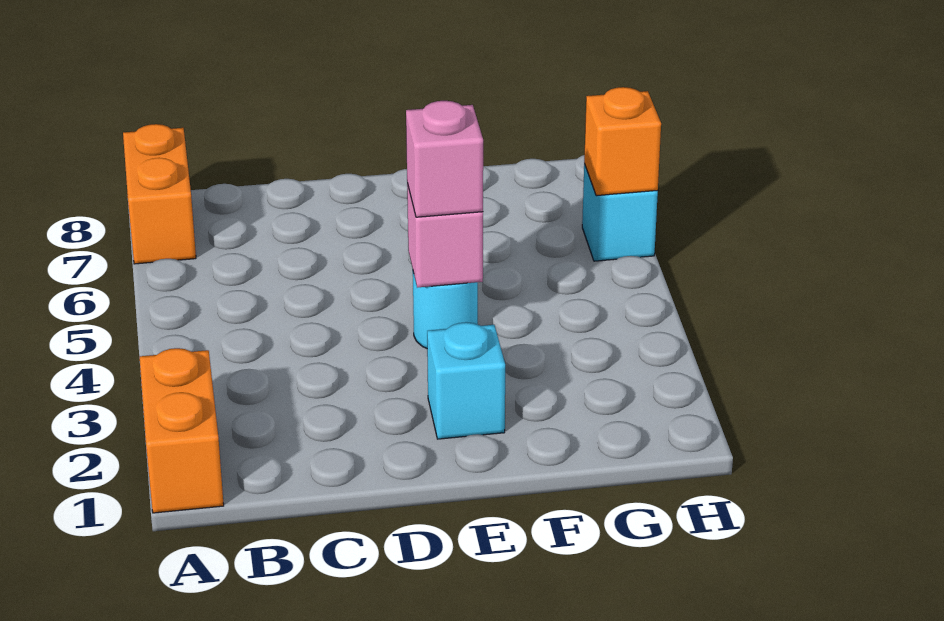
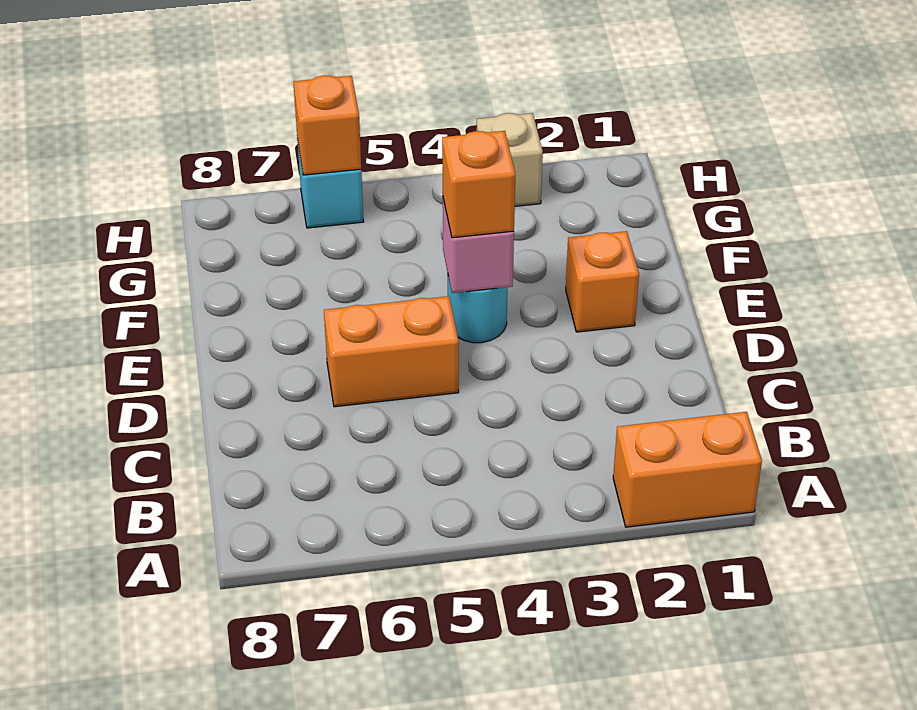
orange brick A7:A8 level 1 -> orange brick D5:D6 level 1
cyan brick E2 level 1 -> orange brick E2 level 1
pink brick E4 level 3 -> orange brick E4 level 3
none -> tan brick H3 level 1

